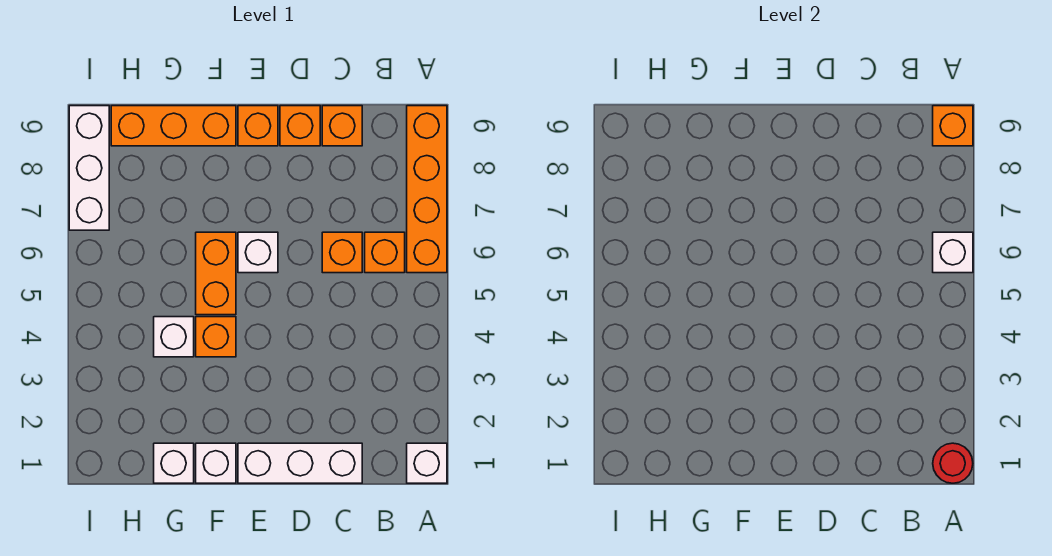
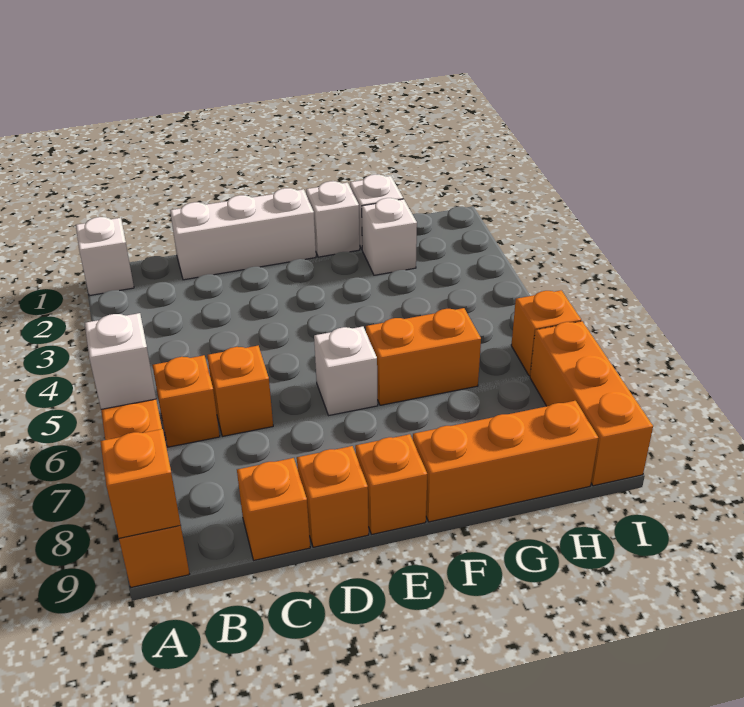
red round brick A1 level 2 -> none
orange brick F4 level 1 -> orange brick I6 level 1
orange brick F5:F6 level 1 -> orange brick F6:G6 level 1
white brick G4 level 1 -> white brick G2 level 1
white brick I7:I9 level 1 -> orange brick I7:I9 level 1

